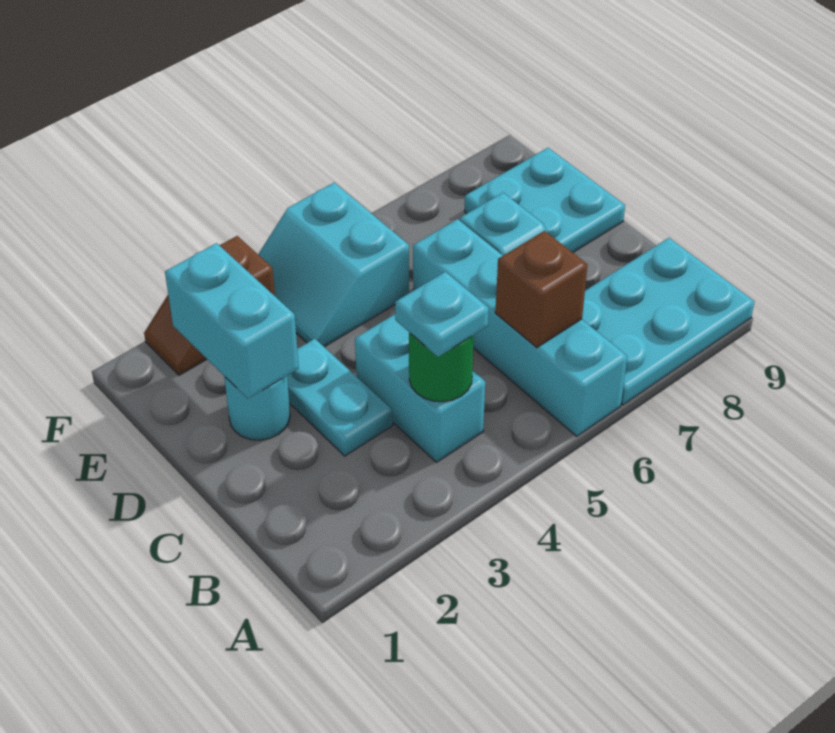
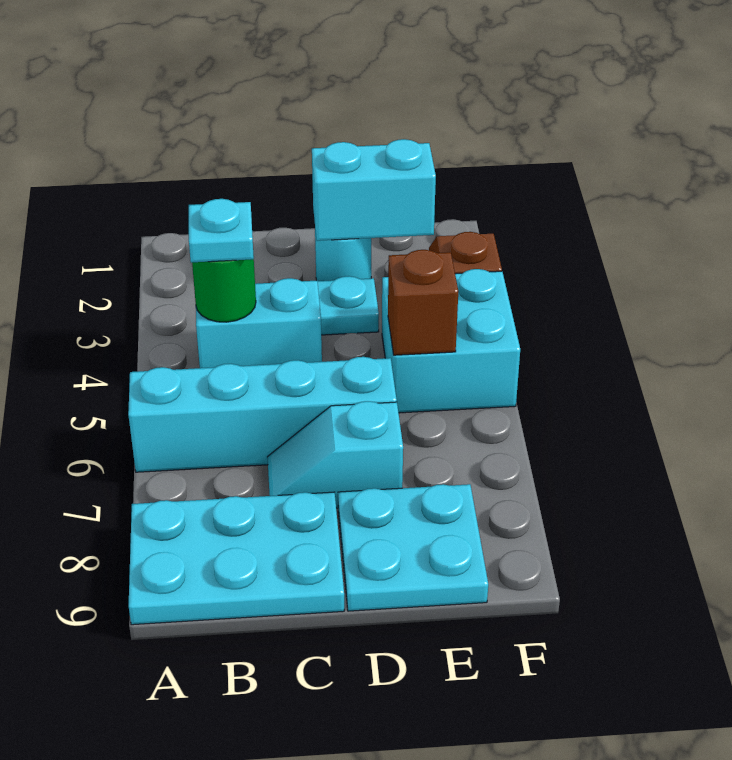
cyan plate A7:B9 level 1 -> cyan plate A8:C9 level 1
brown brick B6 level 2 -> brown brick E5 level 2
cyan slope E4:F5 level 1 top 5 -> cyan brick E4:F5 level 1

